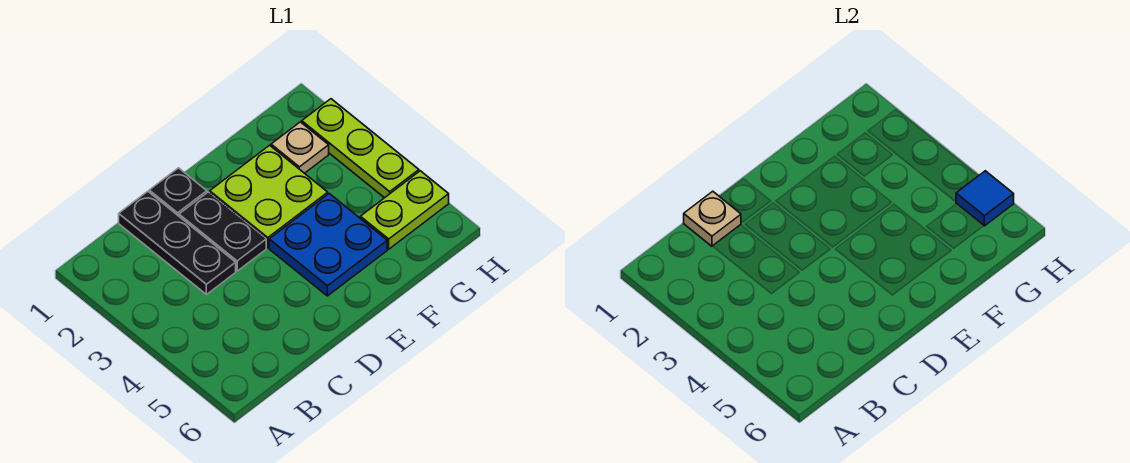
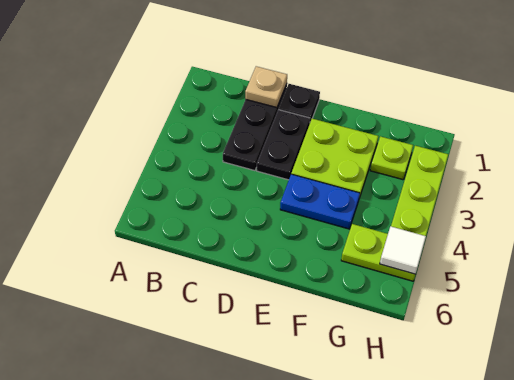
blue plate E4:F5 level 1 -> blue plate E4:F4 level 1
tan plate G2 level 1 -> lime plate G2 level 1
blue tile H5 level 2 -> white tile H5 level 2

